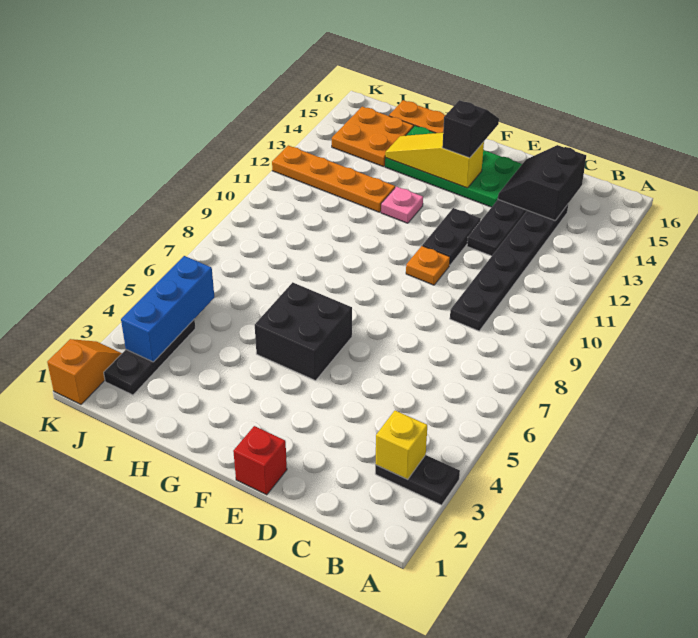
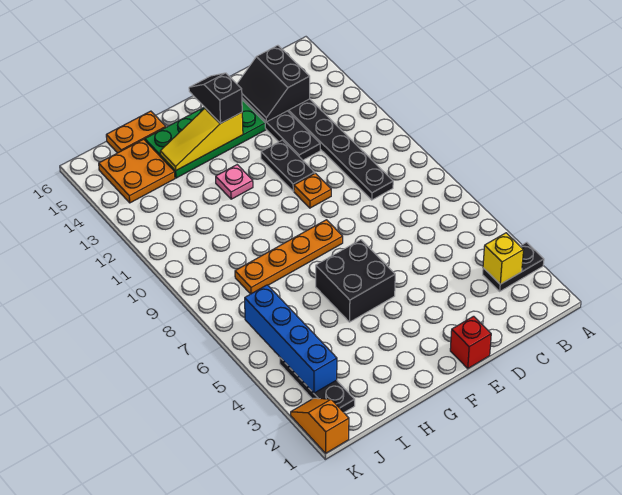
orange plate H12:K12 level 1 -> orange plate F8:I8 level 1
blue brick J3:J5 level 2 -> blue brick J3:J6 level 2

